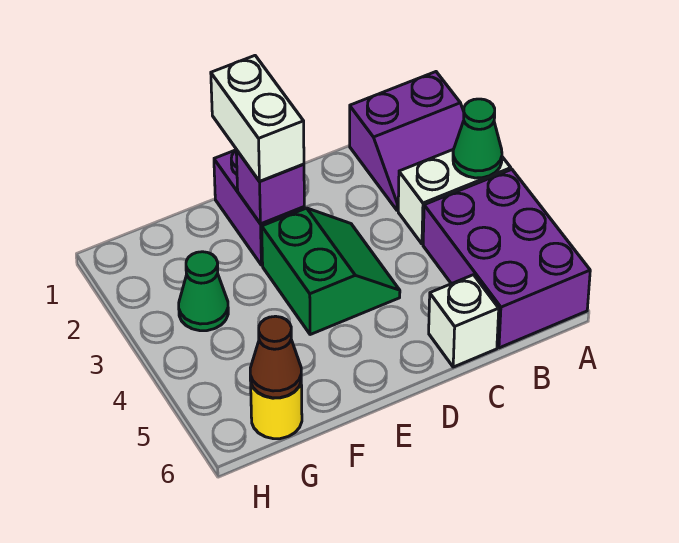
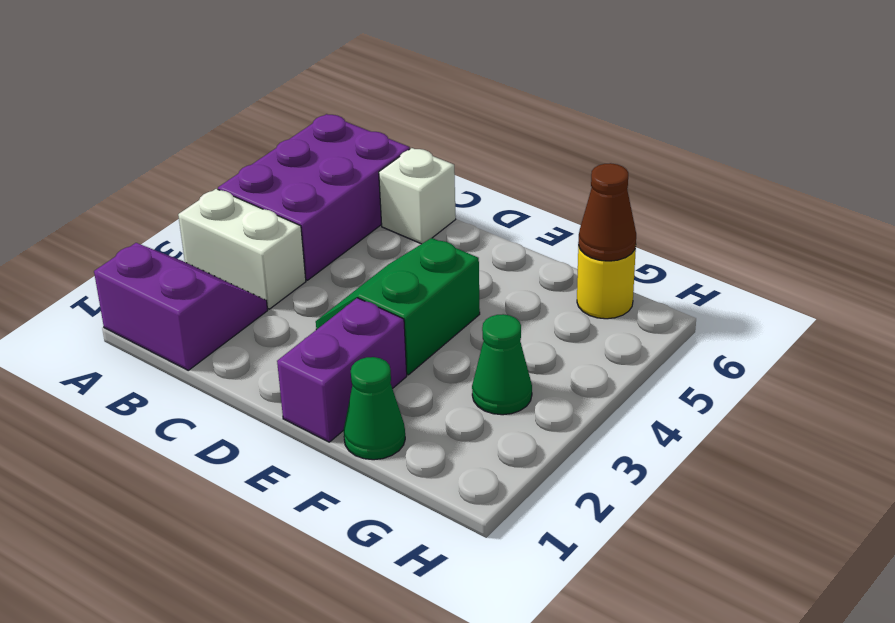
green cone A3 level 2 -> green cone F1 level 1
white brick E1:E2 level 3 -> none
purple brick E2 level 2 -> none

